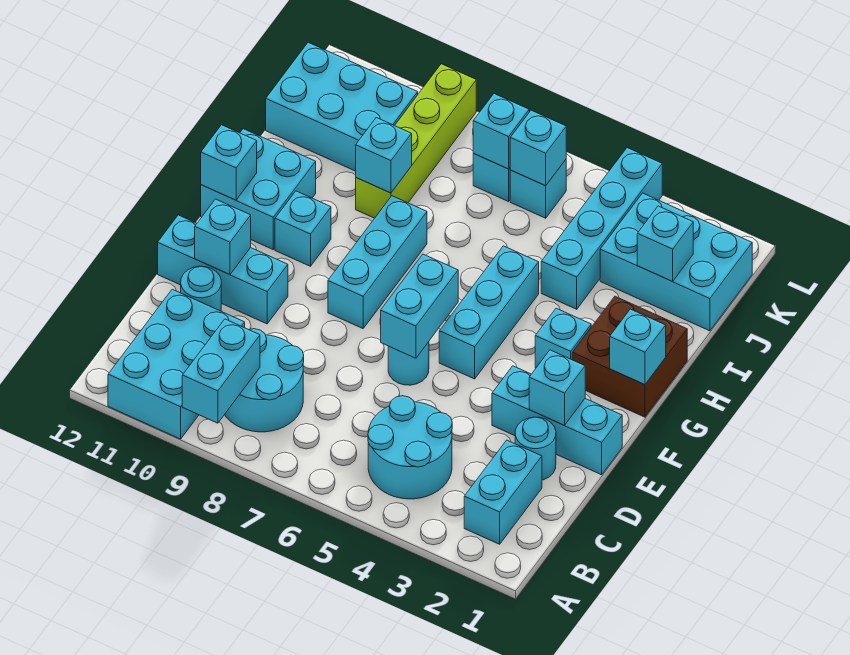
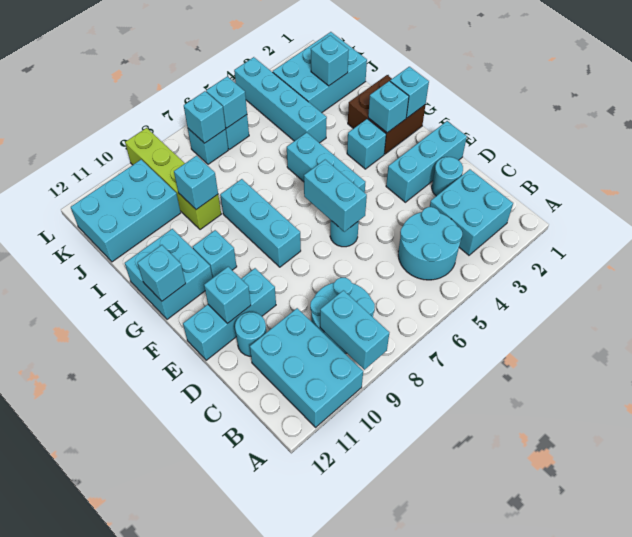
cyan brick B2:C2 level 1 -> cyan brick B2:C3 level 1
cyan brick E2 level 2 -> cyan brick G2 level 2

